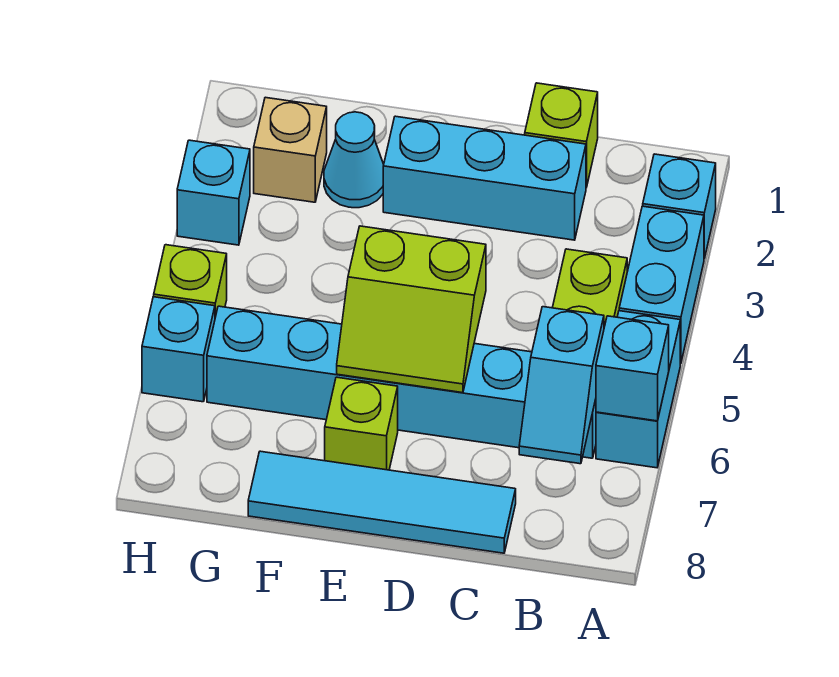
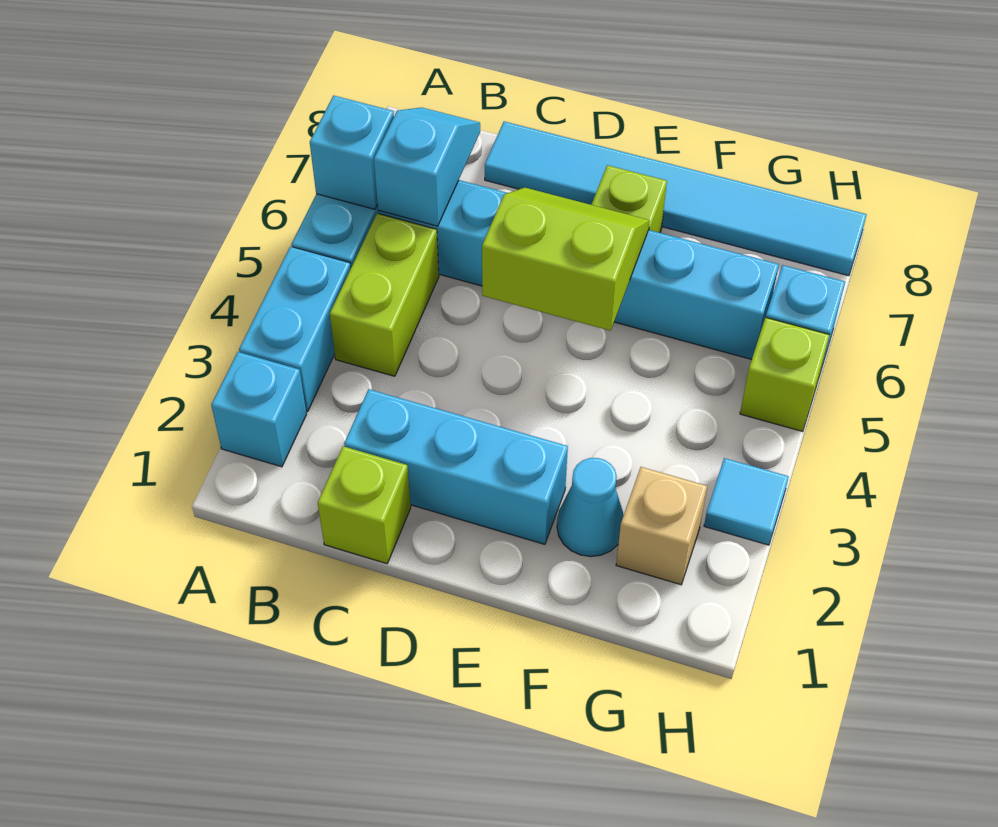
cyan tile C8:F8 level 1 -> cyan tile C8:H8 level 1
cyan brick H3 level 1 -> cyan tile H3 level 1

